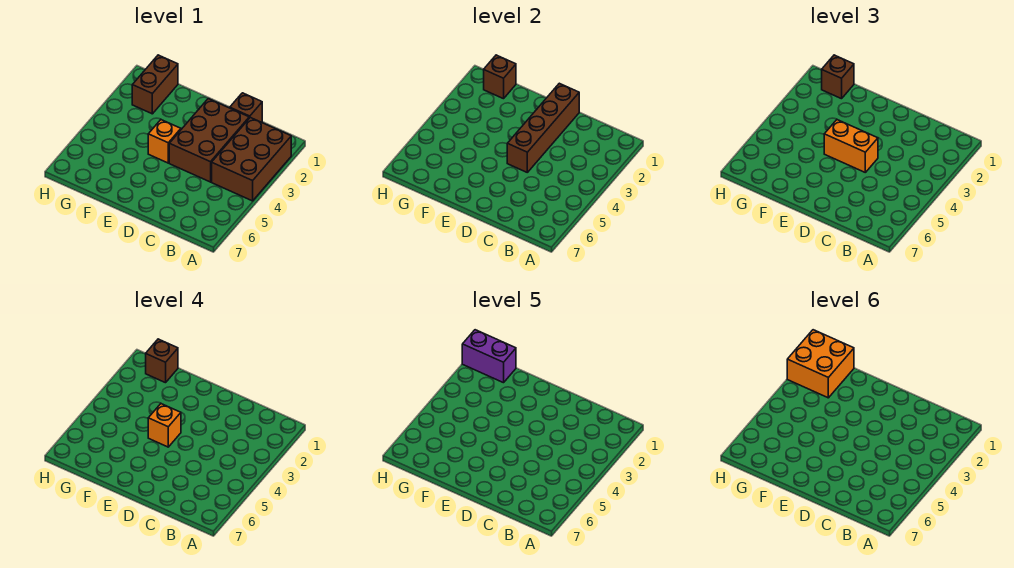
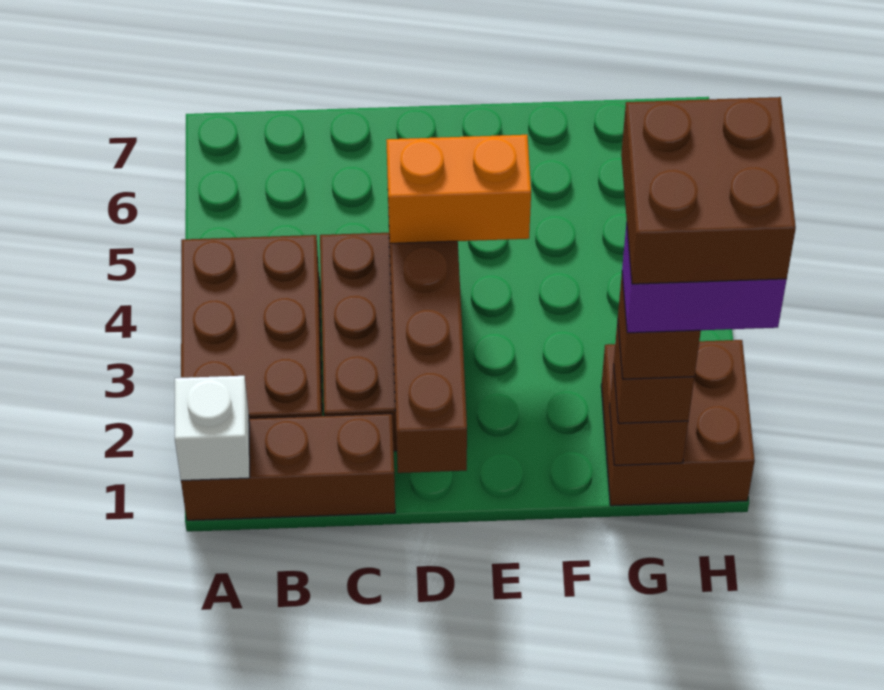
none -> white brick A1 level 2
brown brick C1 level 1 -> brown brick A1:C1 level 1
orange brick E4 level 1 -> none
orange brick E4 level 4 -> none
brown brick G1:G2 level 1 -> brown brick G1:H2 level 1
orange brick G1:H2 level 6 -> brown brick G1:H2 level 6

